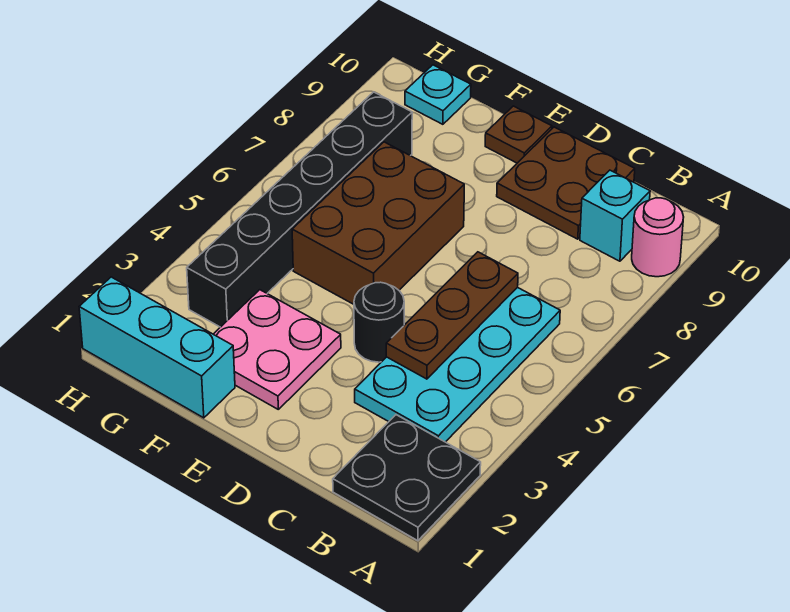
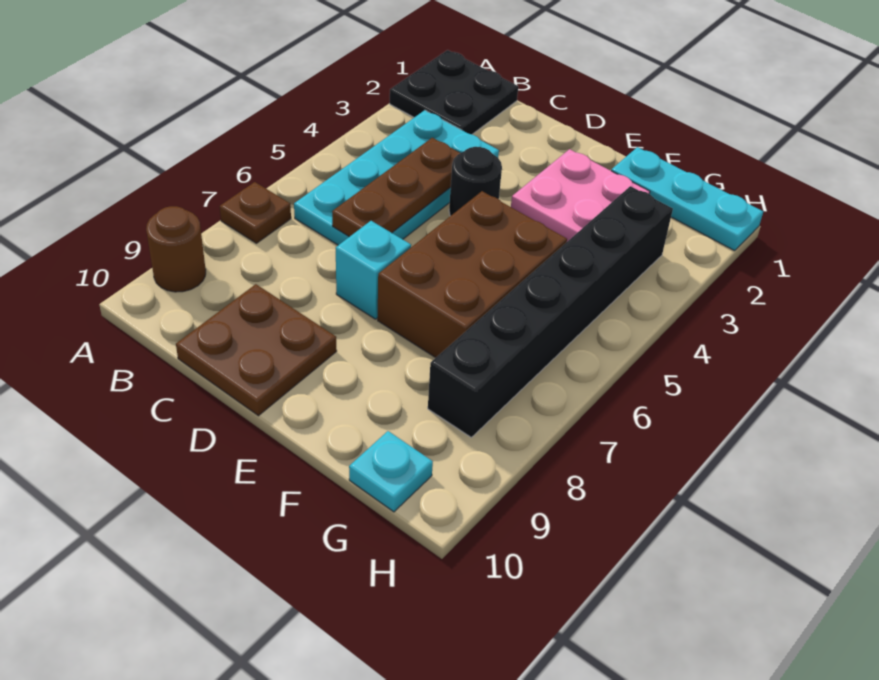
pink round brick A9 level 1 -> brown round brick A9 level 1
cyan brick B9 level 1 -> cyan brick D7 level 1
brown plate E10 level 1 -> brown plate A7 level 1
cyan brick F1:H1 level 1 -> cyan plate F1:H1 level 1

